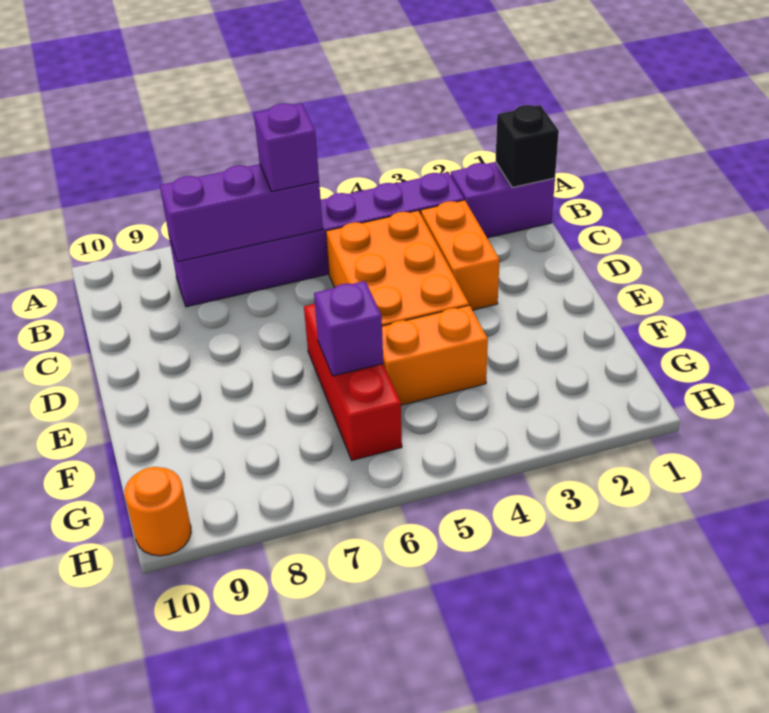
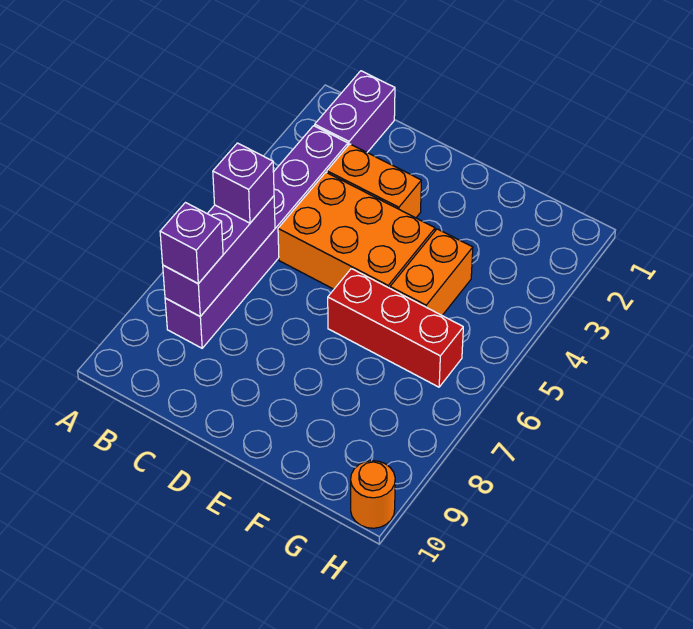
black brick B1 level 2 -> none
purple brick F6 level 2 -> purple brick B8 level 3

